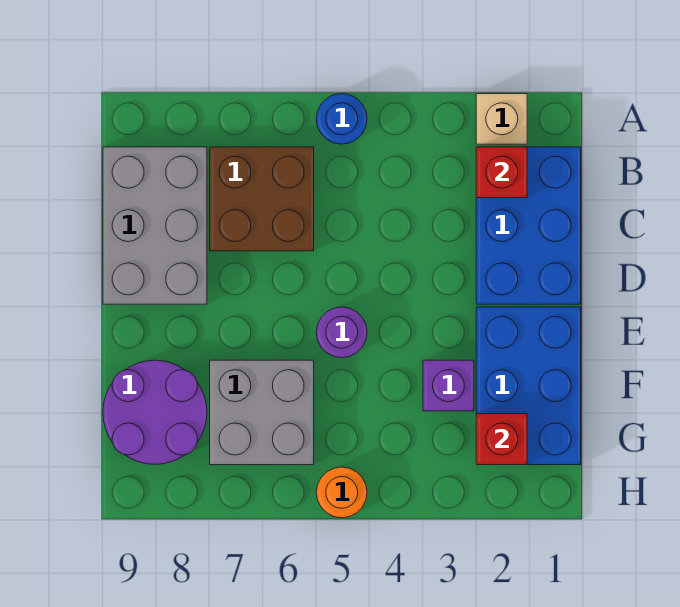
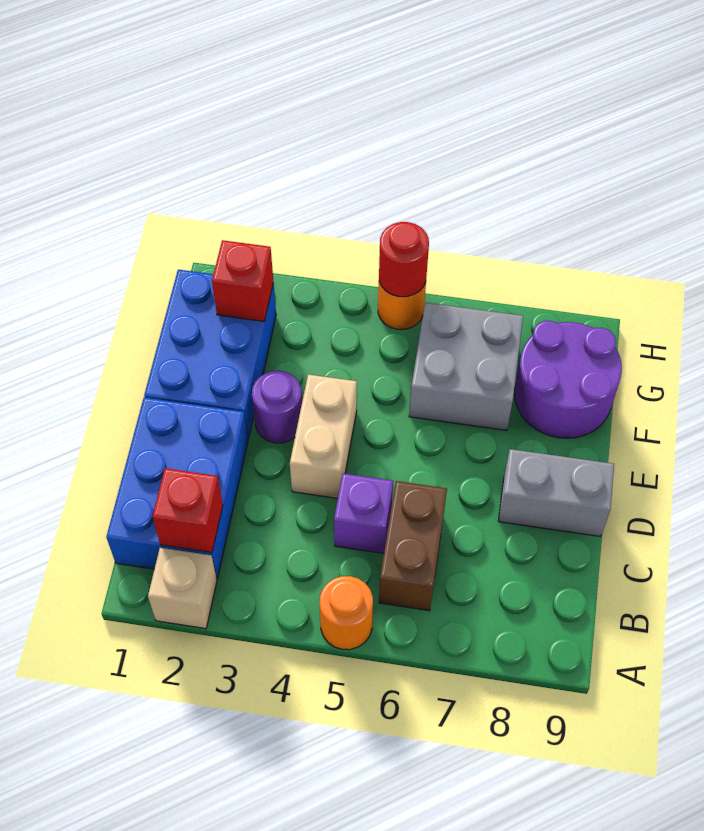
blue round brick A5 level 1 -> orange round brick A5 level 1
brown brick B6:C7 level 1 -> brown brick B6:C6 level 1
grey brick B8:D9 level 1 -> grey brick D8:D9 level 1
none -> tan brick D4:E4 level 1
purple round brick E5 level 1 -> purple round brick E3 level 1
purple brick F3 level 1 -> purple brick C5 level 1
none -> red round brick H5 level 2

